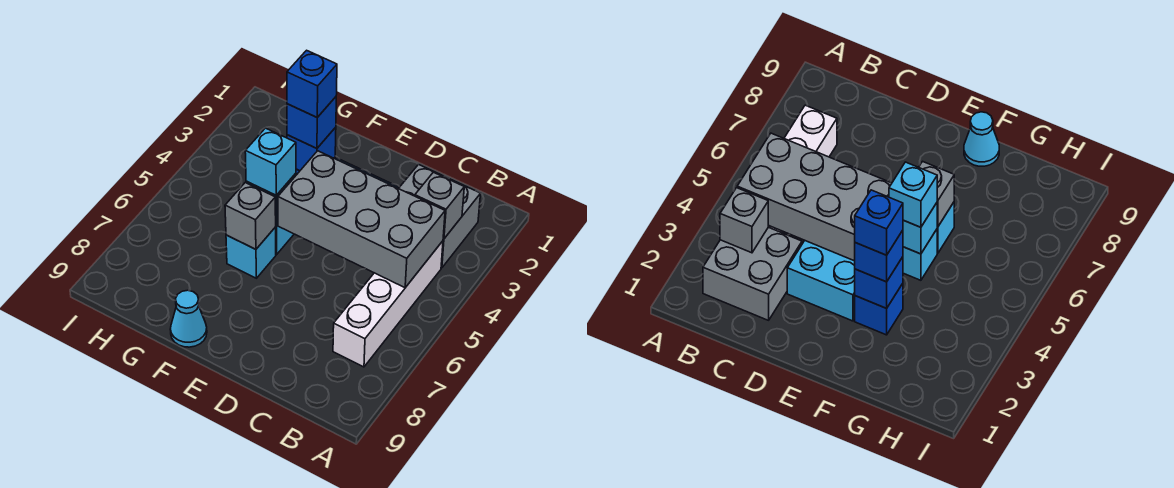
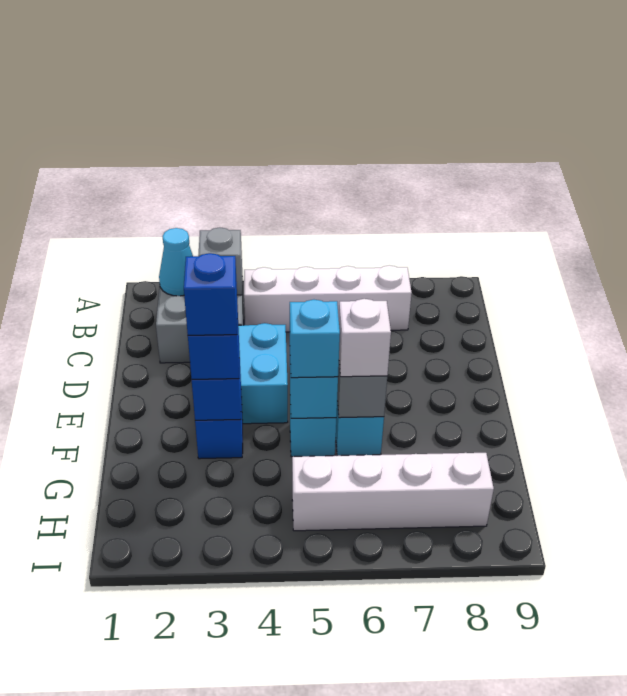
grey brick B4:E5 level 2 -> none
none -> white brick F6 level 3
cyan cone F9 level 1 -> cyan cone B2 level 2
none -> white brick H5:H8 level 1

